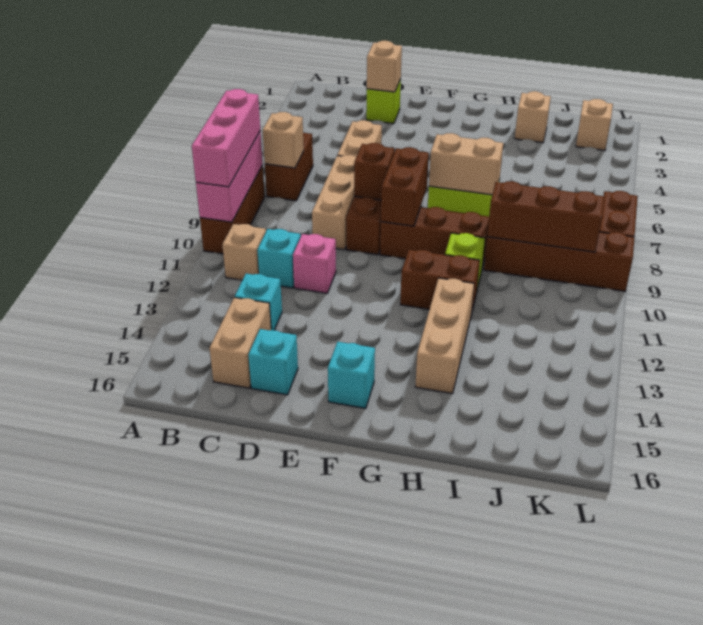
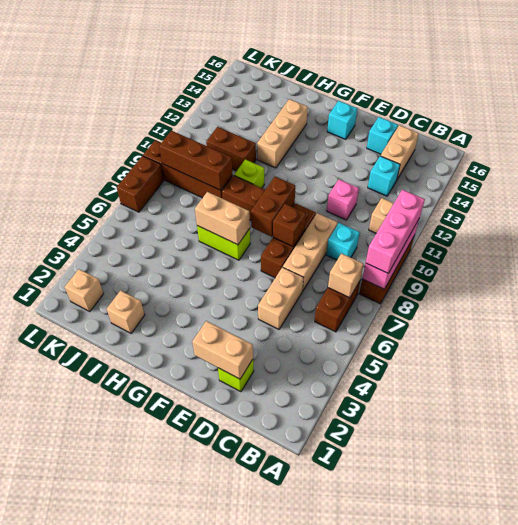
cyan brick C11 level 1 -> cyan brick C9 level 1
tan brick D2 level 2 -> tan brick D2:E2 level 2
brown brick G11:H11 level 1 -> brown brick I11:J11 level 1

